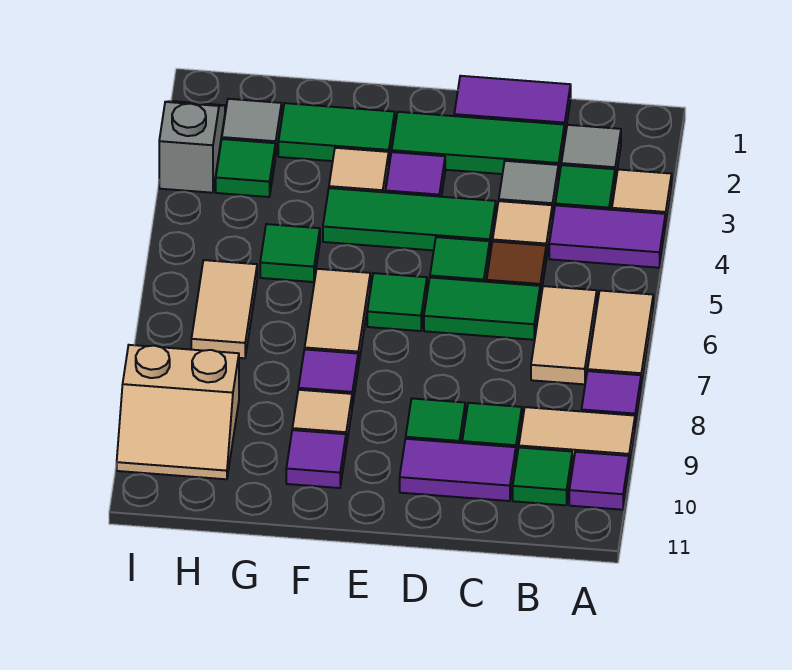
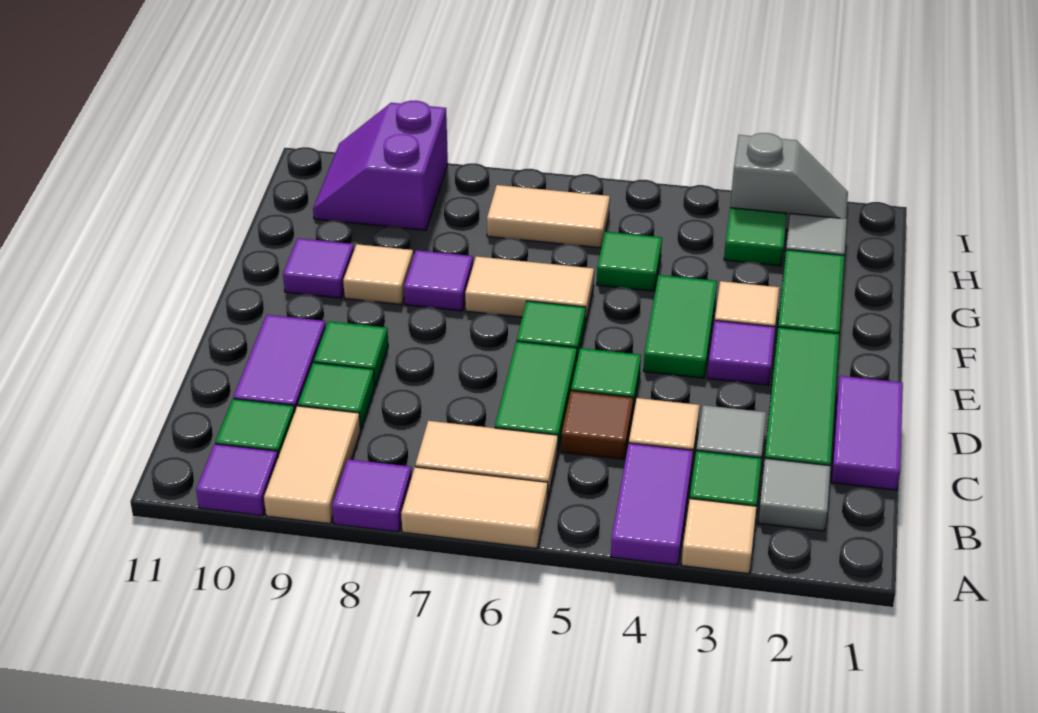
green tile D4:F4 level 1 -> green tile E4:F4 level 1
tan slope H9:I10 level 1 top 9 -> purple slope H9:I10 level 1 top 9

